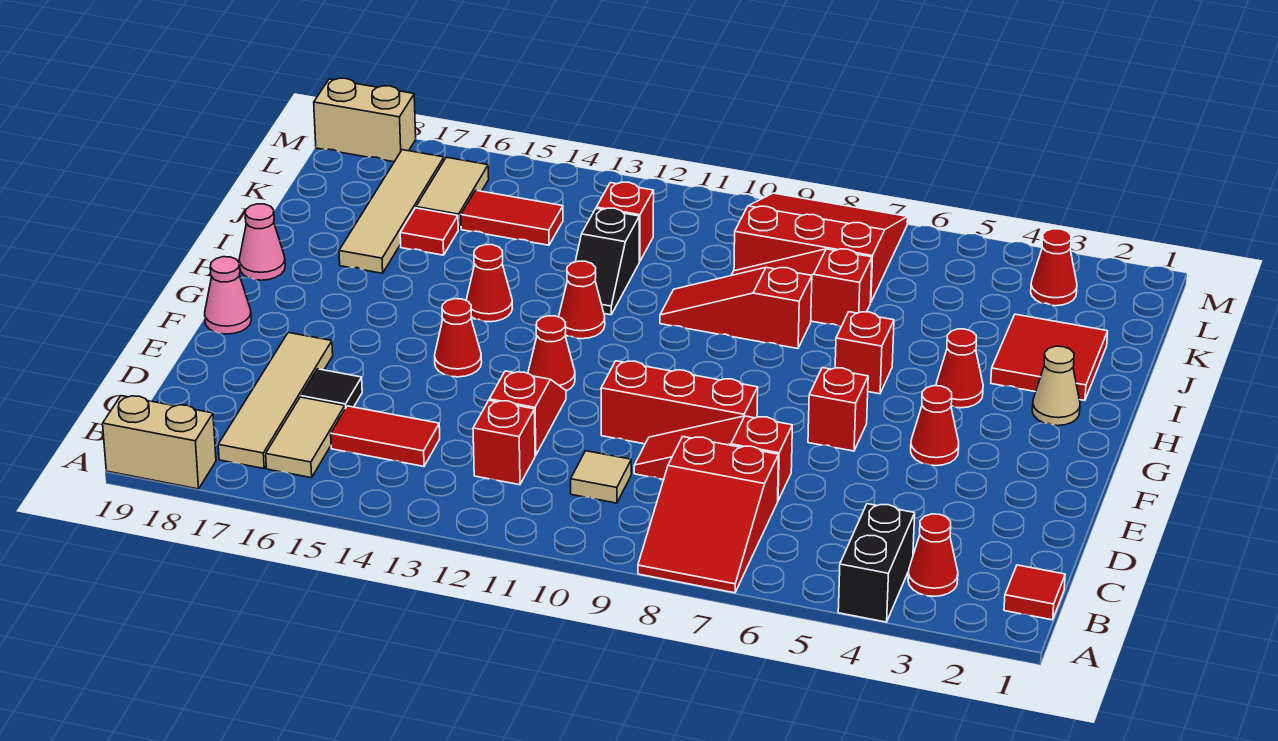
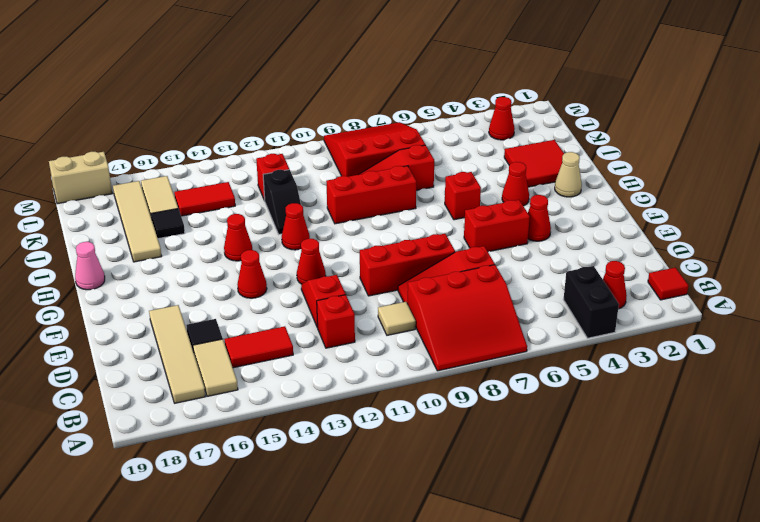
red slope A7:C8 level 1 top C -> red slope A7:C9 level 1 top C
tan brick A18:A19 level 1 -> none
red brick F6 level 1 -> red brick F5:F6 level 1
pink cone F19 level 1 -> none
red slope I8:I10 level 1 top 8 -> red brick I8:I10 level 1
red tile J16 level 1 -> black tile J16 level 1

